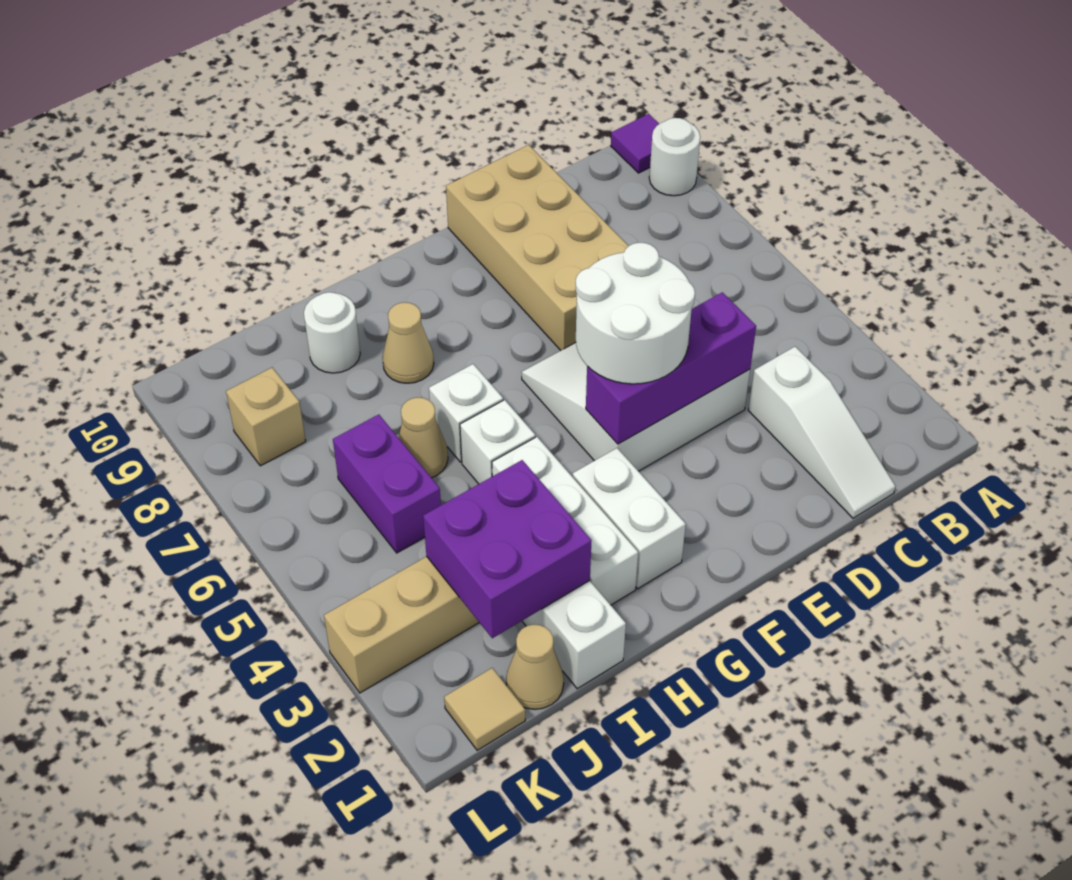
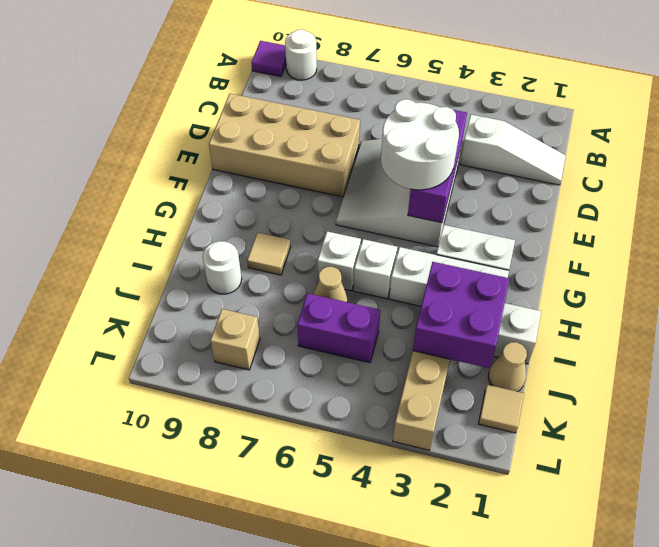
tan cone H8 level 1 -> tan tile H8 level 1

